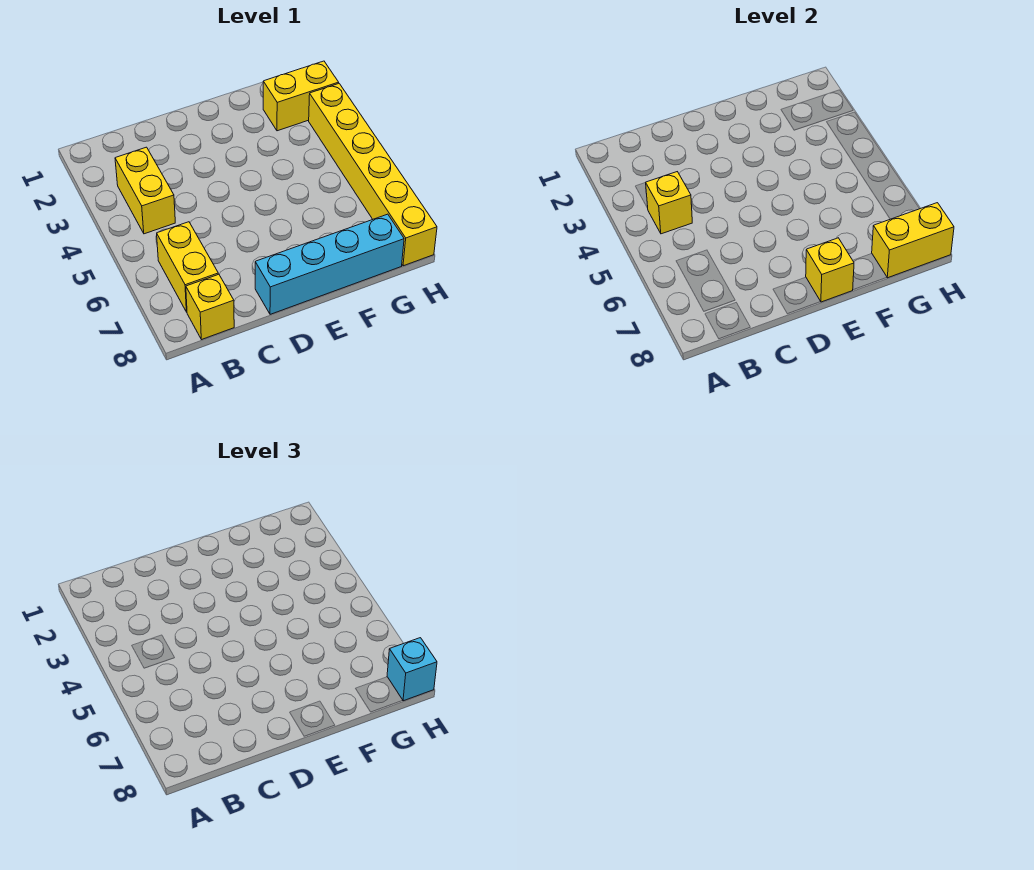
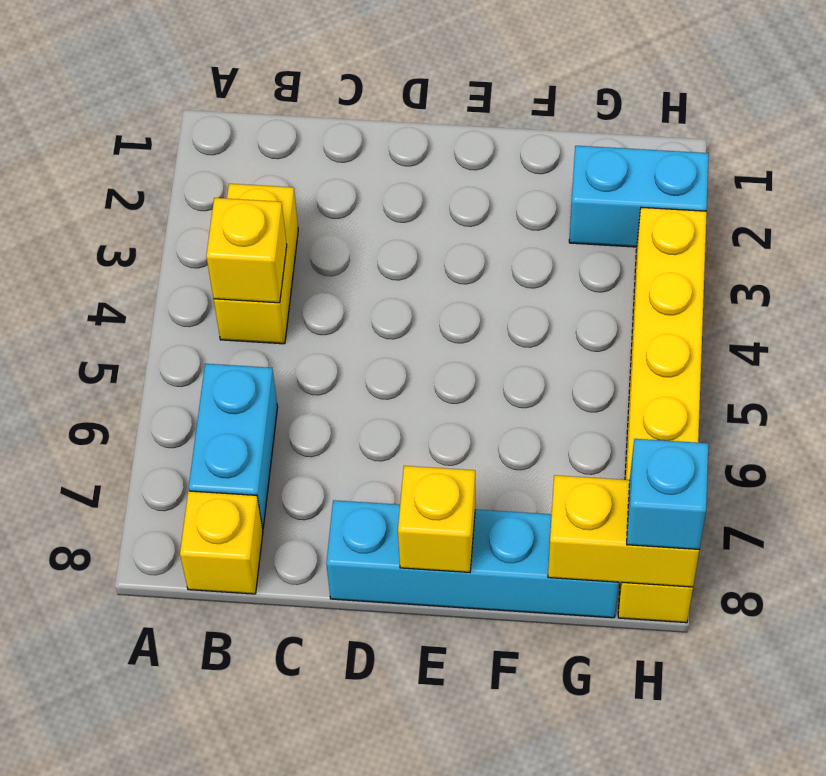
yellow brick B6:B7 level 1 -> cyan brick B6:B7 level 1
yellow brick G2:H2 level 1 -> cyan brick G2:H2 level 1

